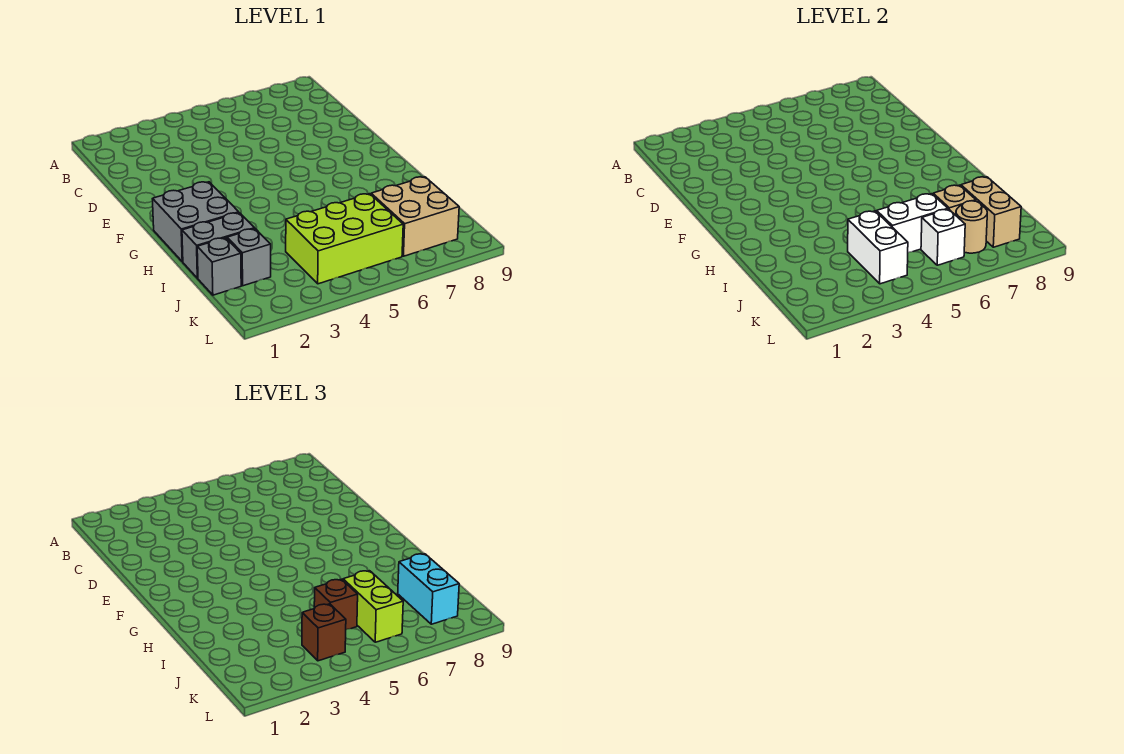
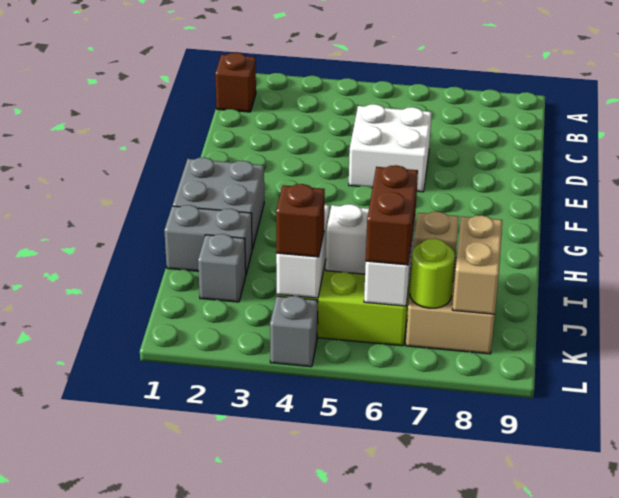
none -> white brick D5:E6 level 1
grey brick J1 level 1 -> grey brick L4 level 1
brown brick J5 level 3 -> brown brick B1 level 1
lime brick J6:K6 level 3 -> brown brick J6:K6 level 3
cyan brick J8:K8 level 3 -> none
tan round brick K7 level 2 -> lime round brick K7 level 2

